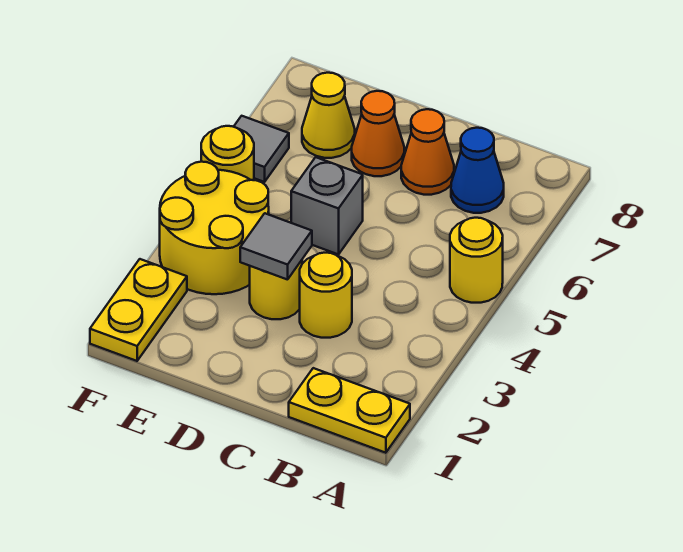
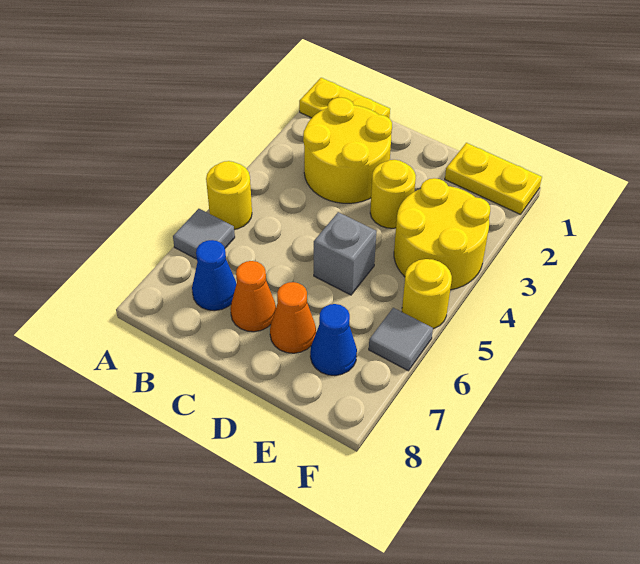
yellow round brick C3 level 1 -> yellow round brick B2:C3 level 1
grey tile D3 level 2 -> grey tile A6 level 1
yellow cone E7 level 1 -> blue cone E7 level 1
yellow plate F1:F2 level 1 -> yellow plate E1:F1 level 1

